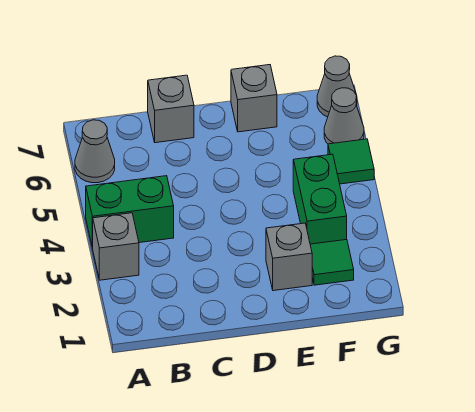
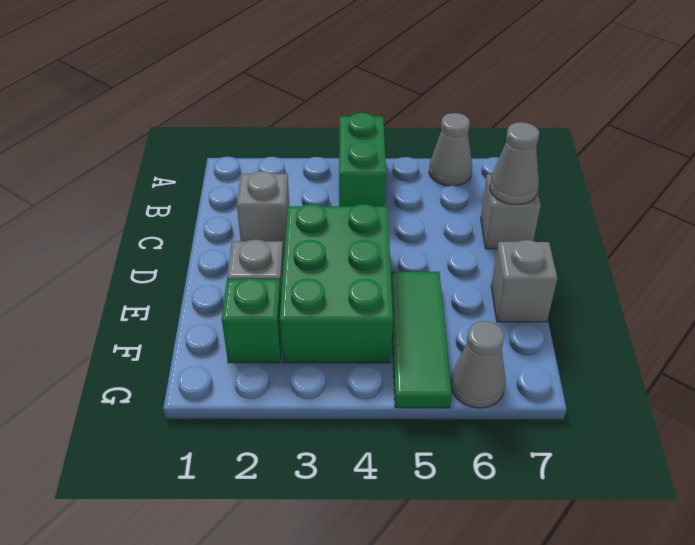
grey brick A3 level 1 -> grey brick C2 level 1
green tile F2 level 1 -> green brick F2 level 1
green brick F3:F4 level 1 -> green brick D3:F4 level 1
green tile G5 level 1 -> green tile E5:G5 level 1
grey cone G7 level 1 -> grey cone C7 level 2

